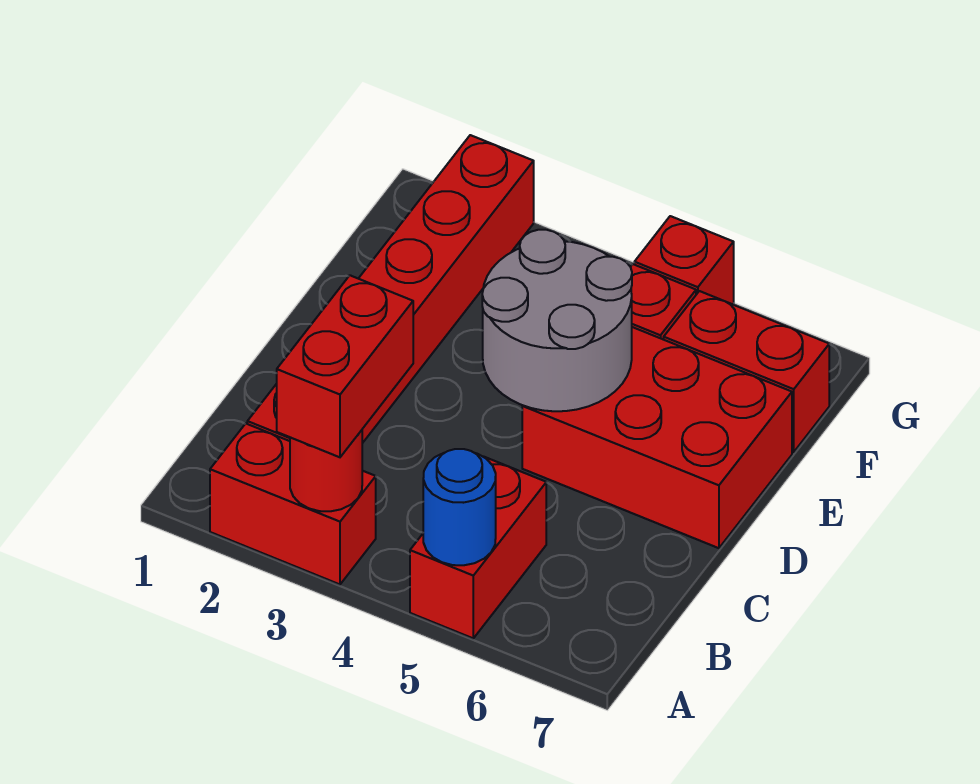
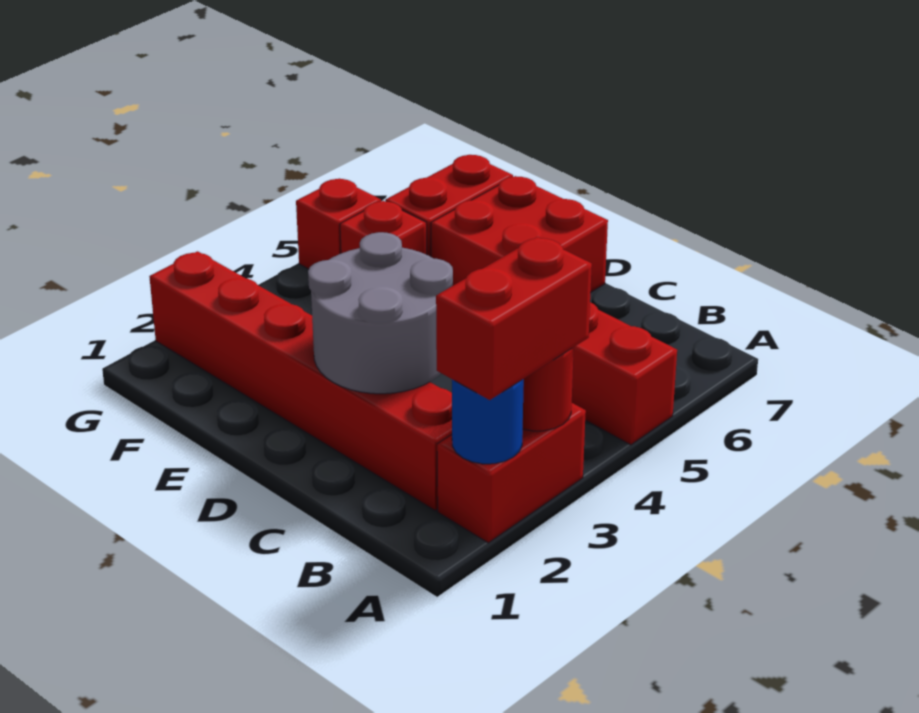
red brick A3:B3 level 3 -> red brick A2:A3 level 3
blue round brick A5 level 2 -> blue round brick A2 level 2
grey round brick D4:E5 level 2 -> grey round brick C2:D3 level 2
red brick D5:E7 level 1 -> red brick D6:E7 level 1

